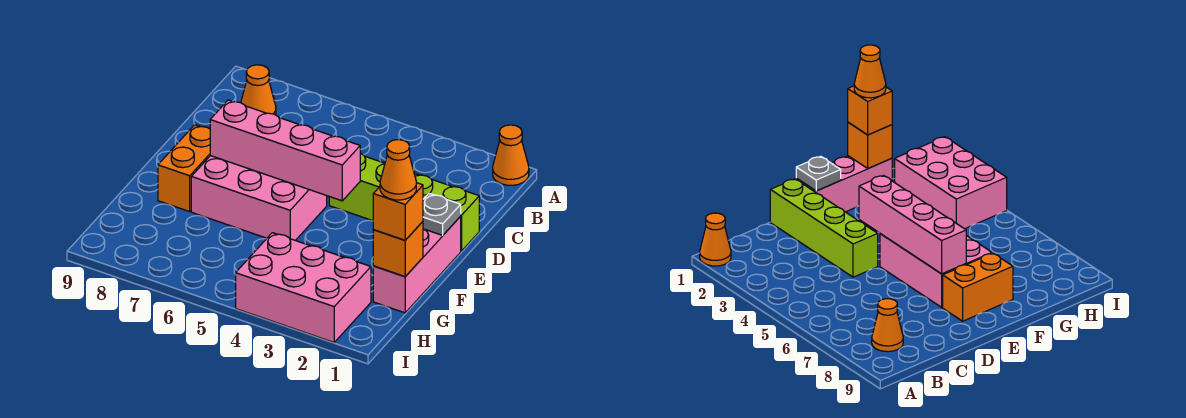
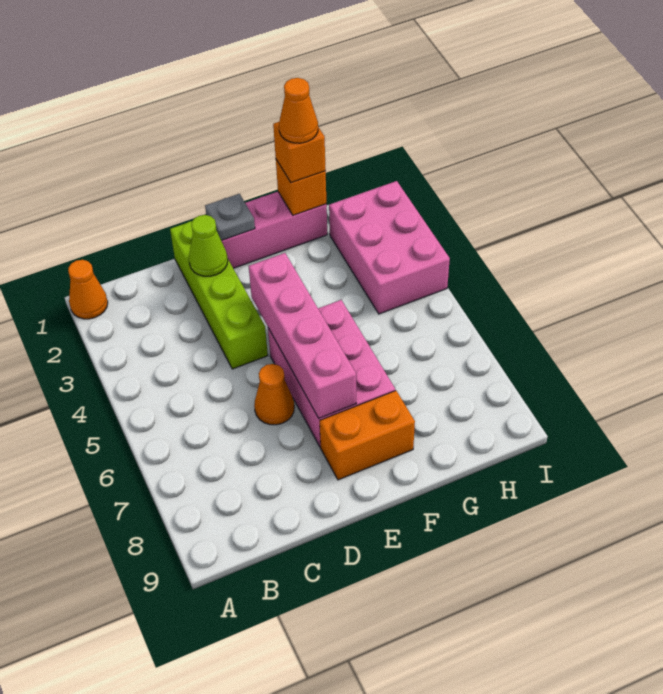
orange cone B8 level 1 -> orange cone D6 level 1
none -> lime cone D2 level 2

